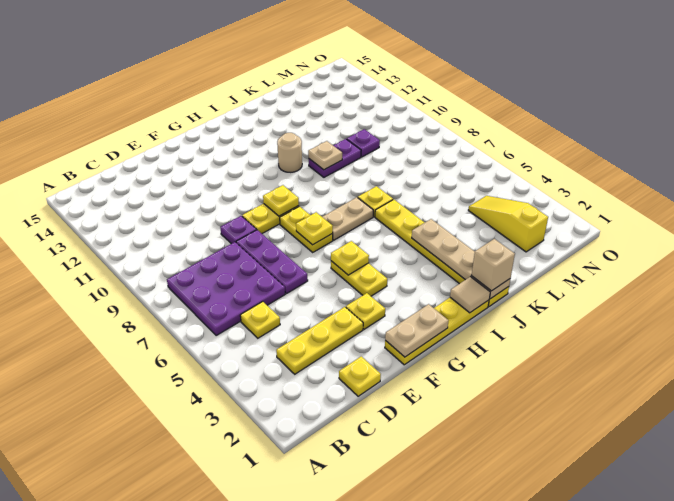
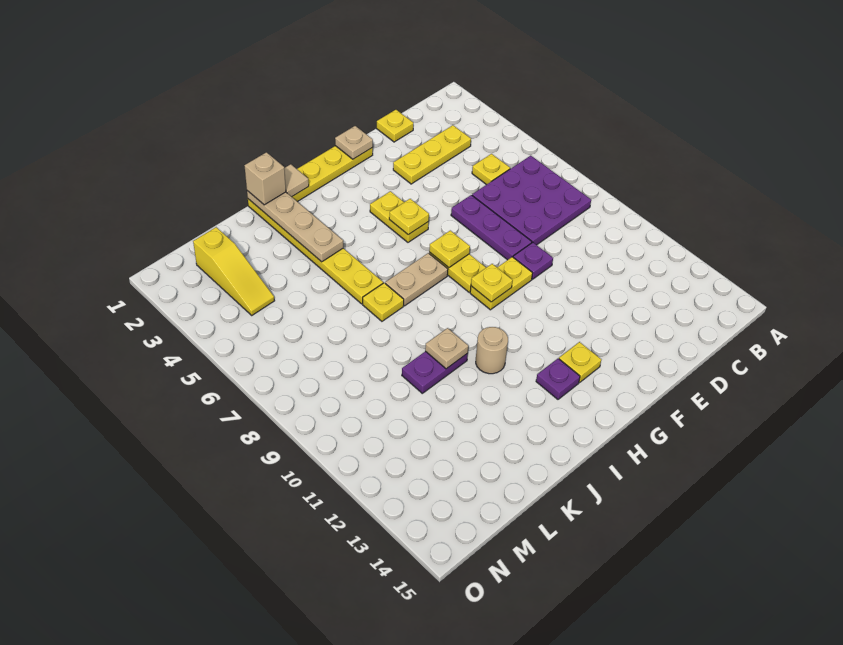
tan plate F1:G1 level 2 -> tan plate F1 level 2
yellow plate F3 level 1 -> yellow plate G13 level 1
purple plate L10 level 1 -> purple plate H13 level 1

